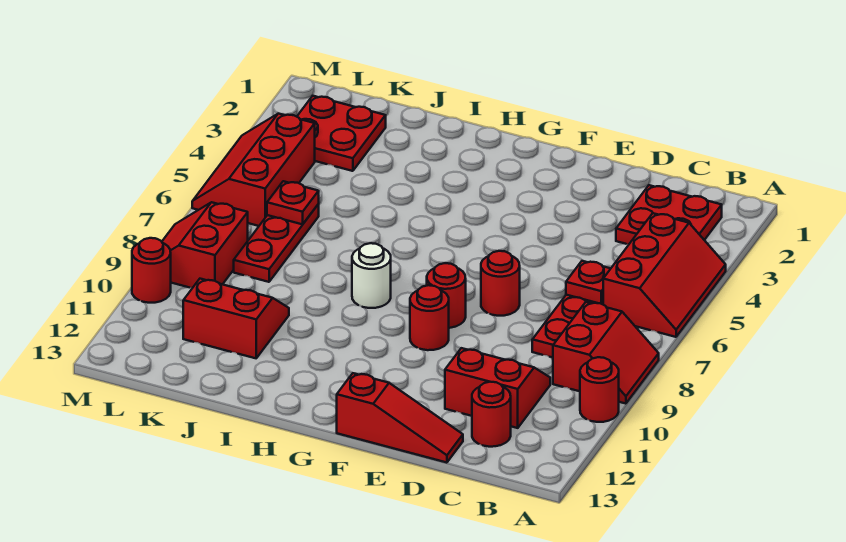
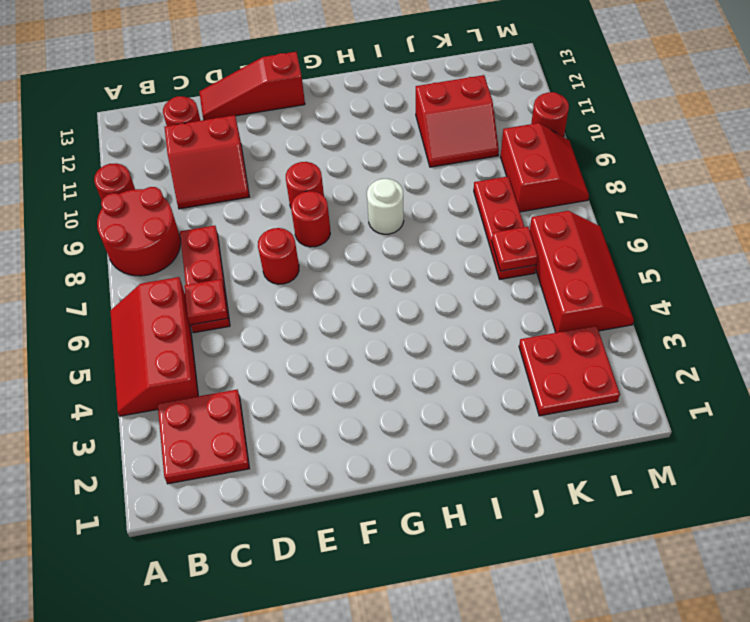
red slope A8:B9 level 1 top B -> red round brick A8:B9 level 1

